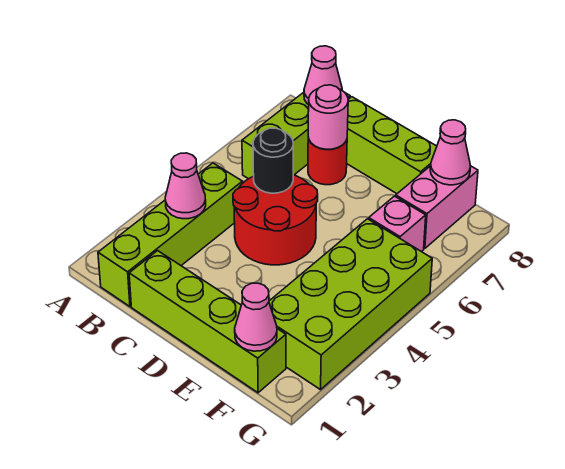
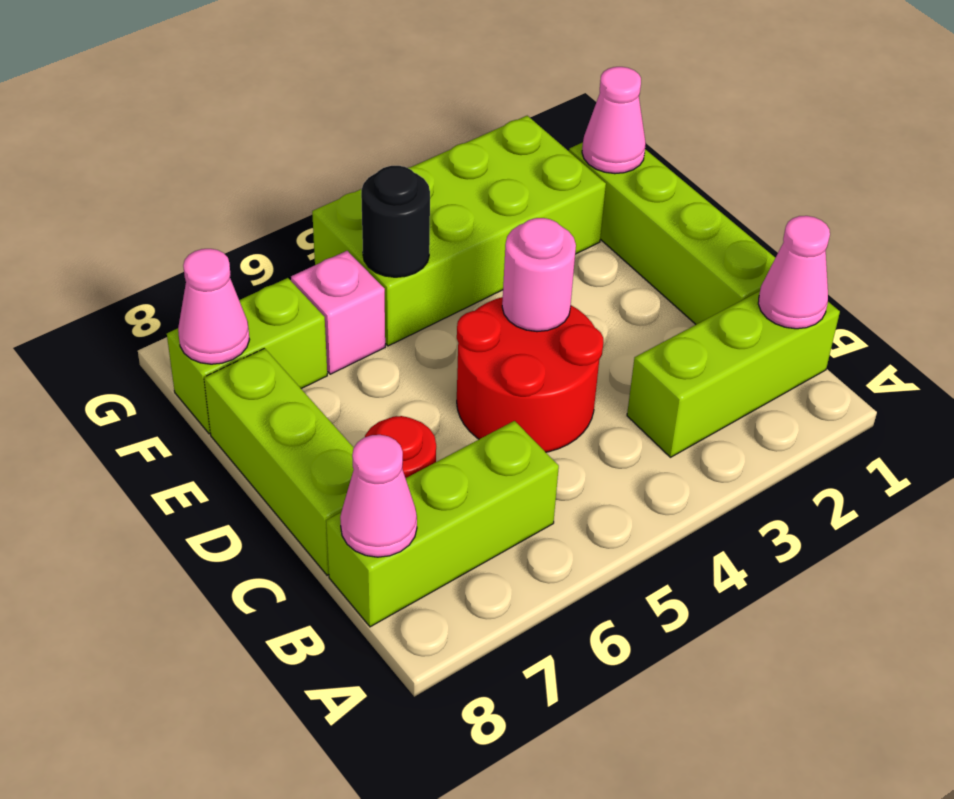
lime brick B1:B4 level 1 -> lime brick B1:B3 level 1
pink cone B3 level 2 -> pink cone B1 level 2
black round brick C5 level 2 -> black round brick F5 level 2
pink round brick C7 level 2 -> pink round brick D4 level 2
pink brick F7:F8 level 1 -> lime brick F7:F8 level 1

